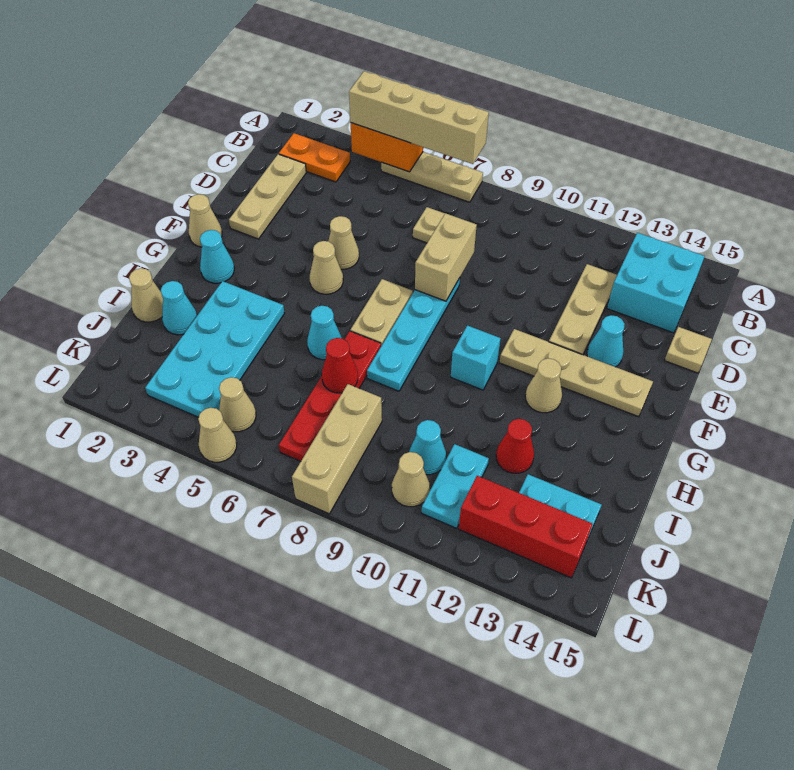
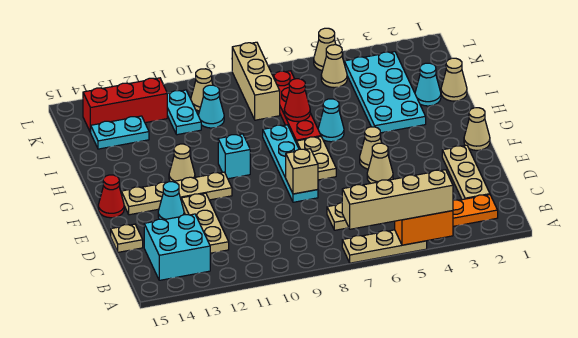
tan brick D8:E8 level 2 -> tan brick E8 level 2
cyan cone G2 level 1 -> none
red cone I12 level 1 -> red cone F15 level 1

